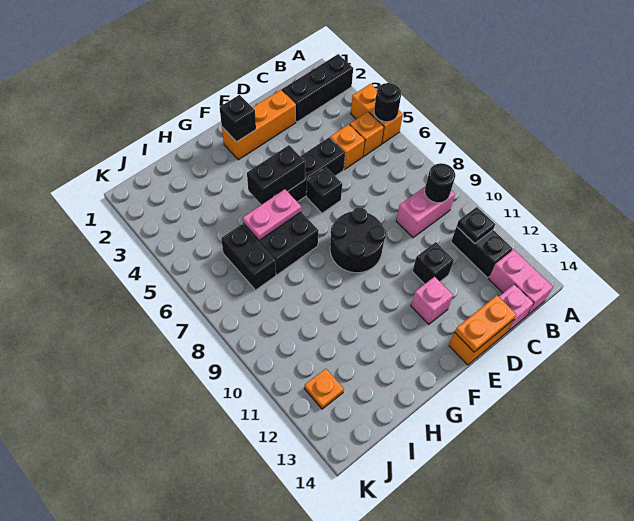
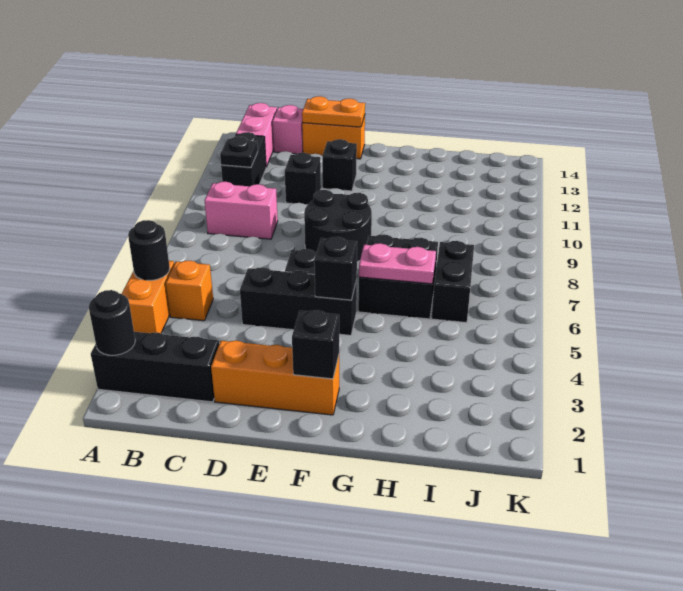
black round brick B9 level 2 -> black round brick A2 level 2
orange brick C5 level 1 -> none
pink brick E12 level 1 -> black brick E12 level 1
black brick F5:G5 level 2 -> black brick F5 level 2
orange plate J12 level 1 -> none

